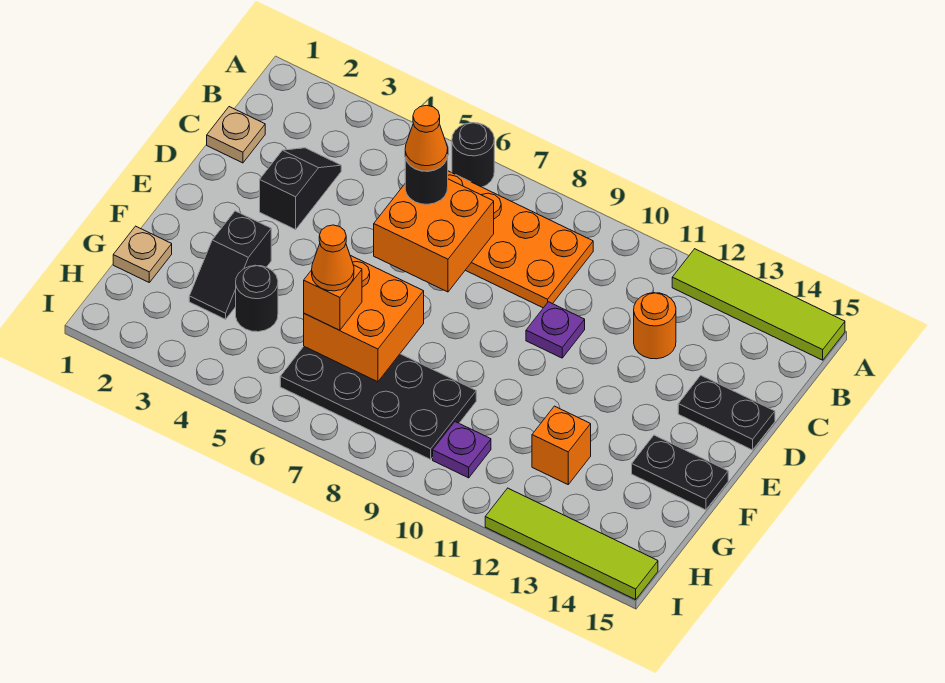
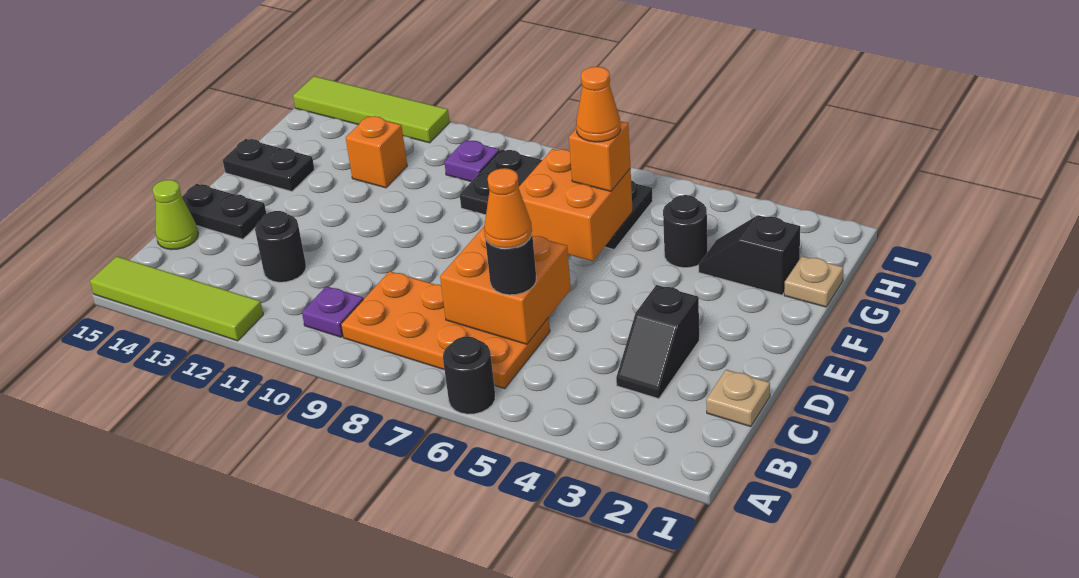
orange round brick C12 level 1 -> black round brick C12 level 1
none -> lime cone C15 level 1
purple plate D10 level 1 -> purple plate B10 level 1
black slope F3:G3 level 1 top F -> black slope G2:G3 level 1 top 2

